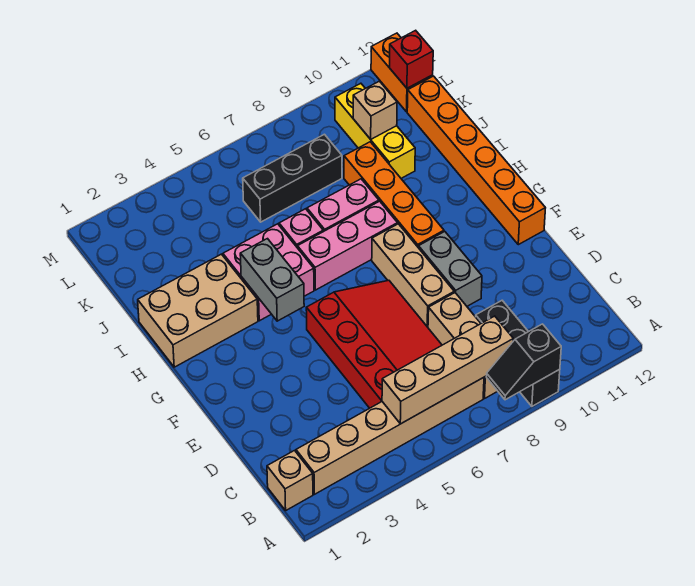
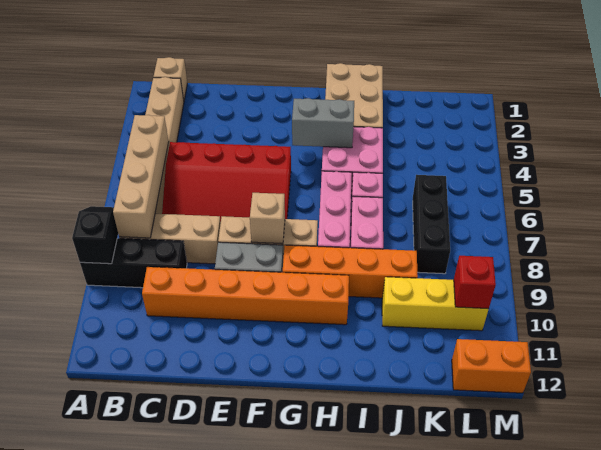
orange brick F12:K12 level 1 -> orange brick C10:H10 level 1
tan brick K10 level 2 -> tan brick F8 level 2
red brick L12 level 2 -> red brick L10 level 2

